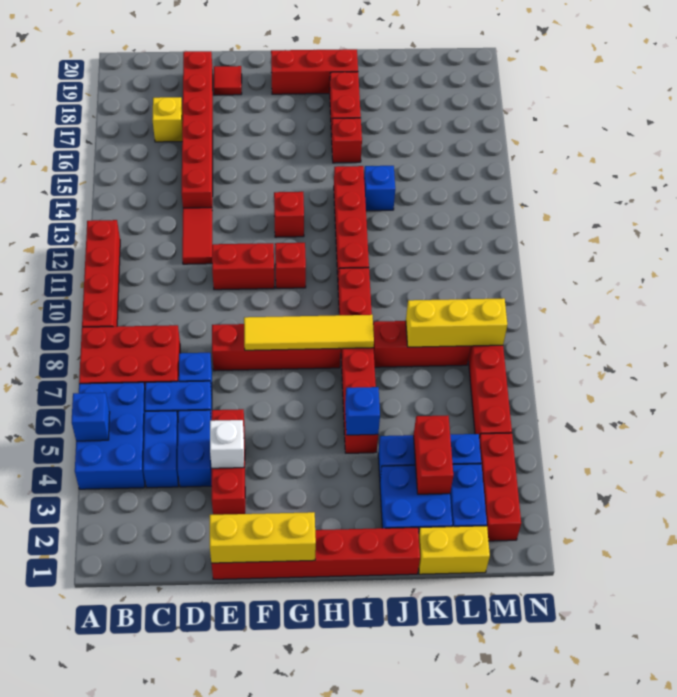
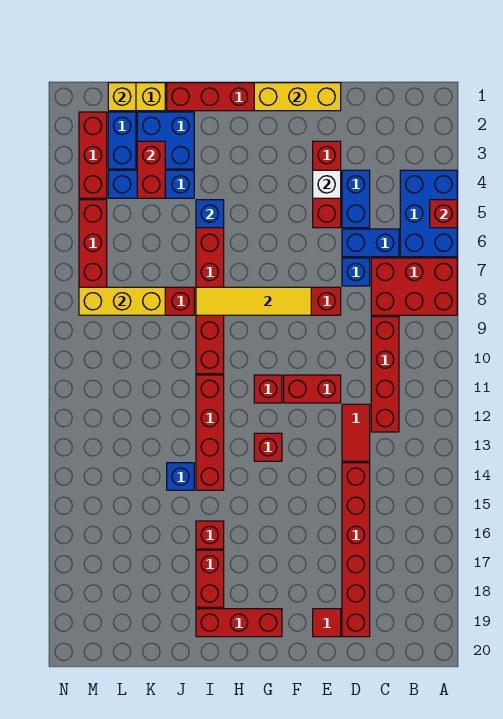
blue brick A5 level 2 -> red brick A5 level 2
red brick A9:A12 level 1 -> red brick C9:C12 level 1
blue brick C4:C5 level 1 -> none
yellow brick C17 level 1 -> yellow brick L1 level 2

